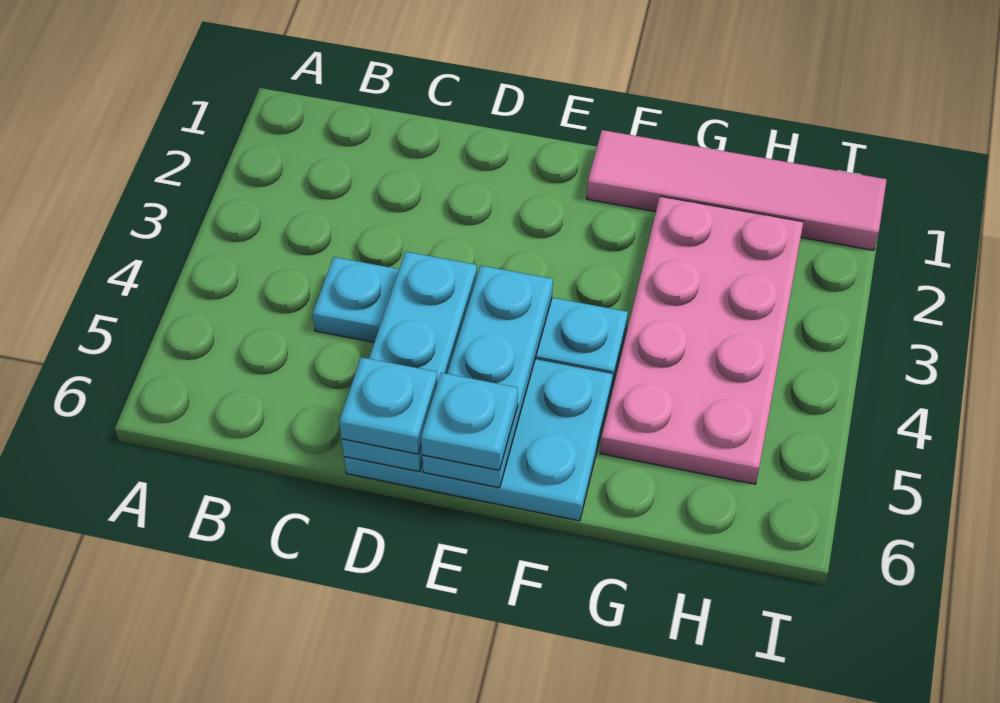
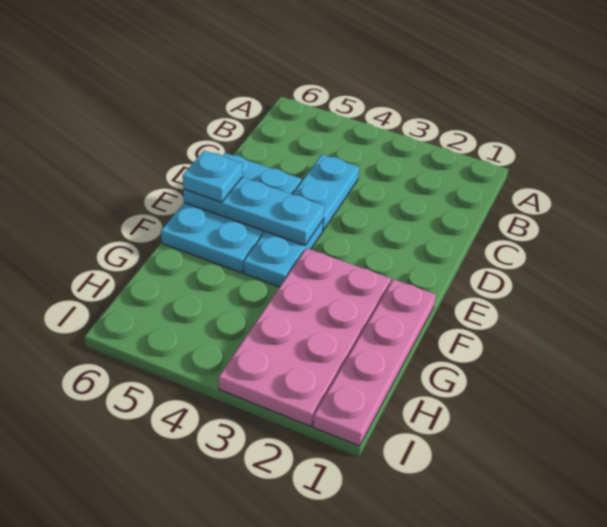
cyan plate D4:D6 level 2 -> none
cyan plate D6 level 3 -> none
pink tile F1:I1 level 1 -> pink plate F1:I1 level 1
pink plate G2:H5 level 1 -> pink plate F2:I3 level 1

